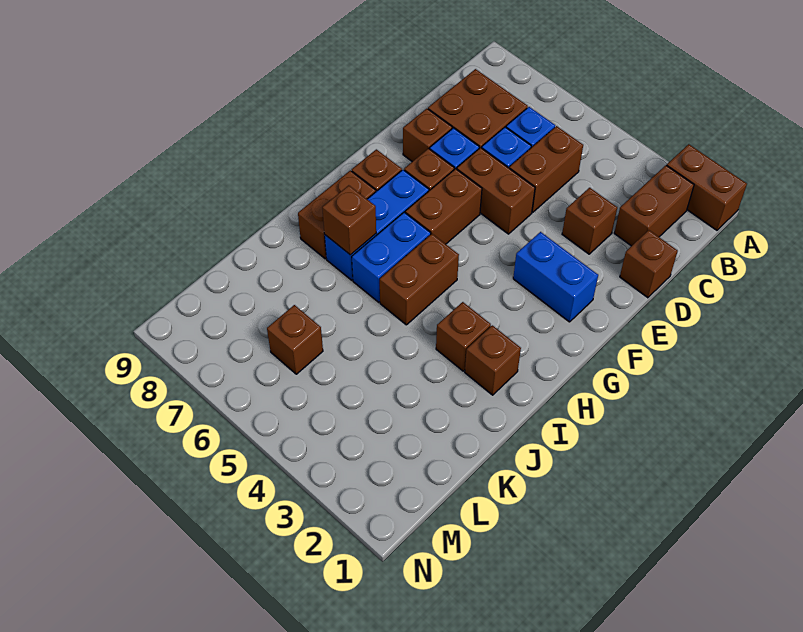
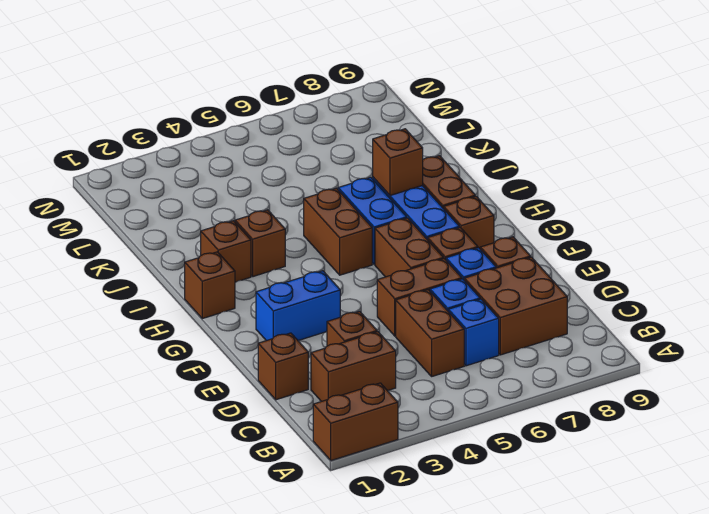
brown brick B2:C2 level 1 -> brown brick C2:C3 level 1
brown brick L6 level 1 -> brown brick H1 level 1

